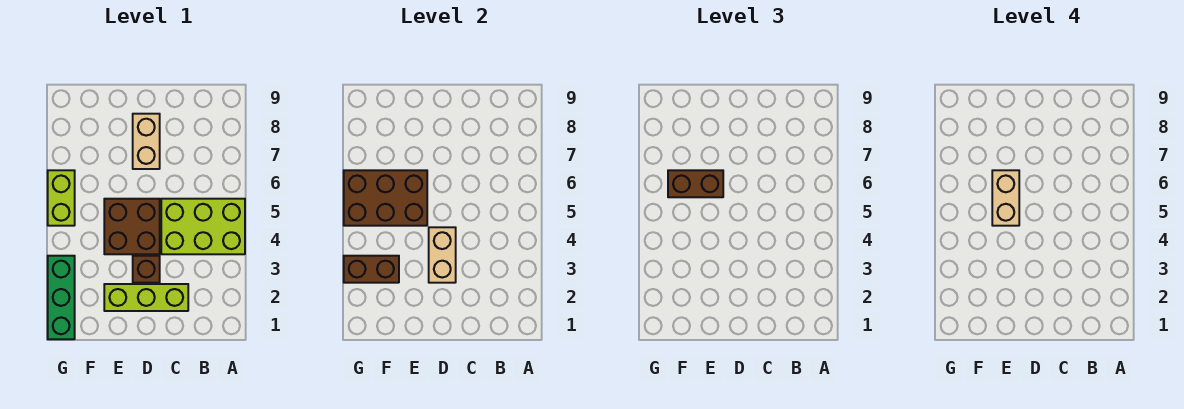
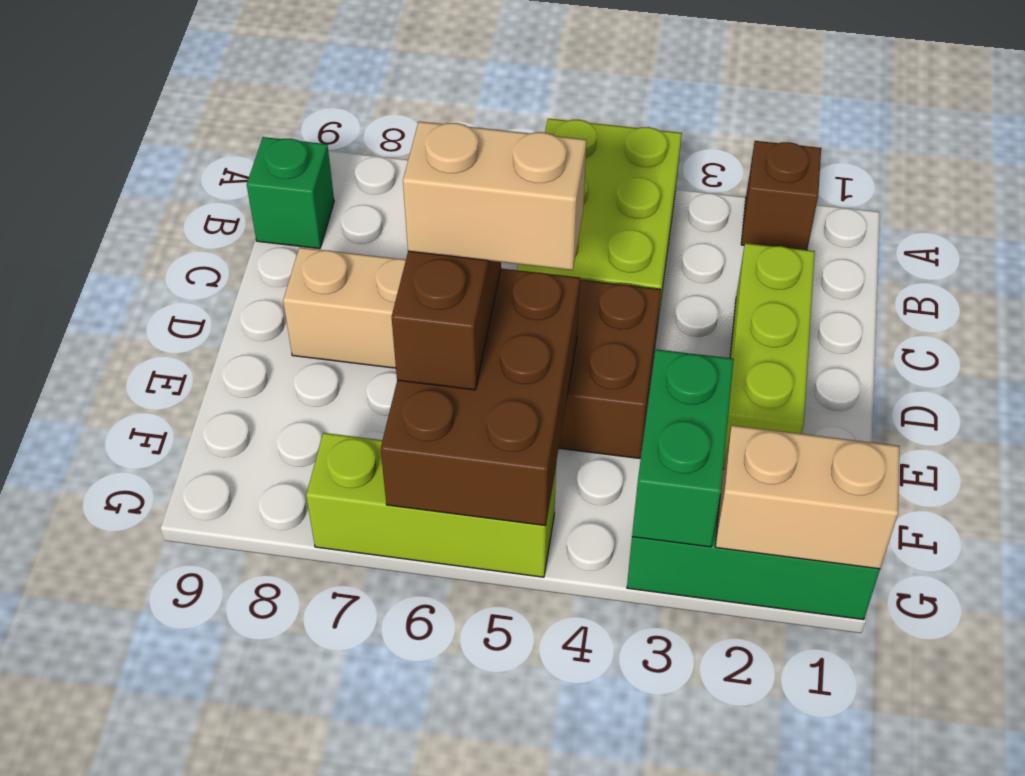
none -> green brick B9 level 1
brown brick D3 level 1 -> brown brick A2 level 1
tan brick D3:D4 level 2 -> tan brick G1:G2 level 2
brown brick F3:G3 level 2 -> green brick F3:G3 level 2
lime brick G5:G6 level 1 -> lime brick G5:G7 level 1

